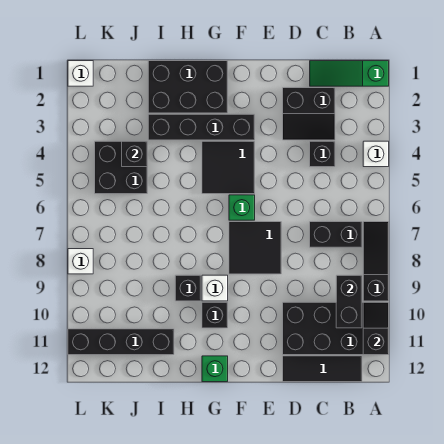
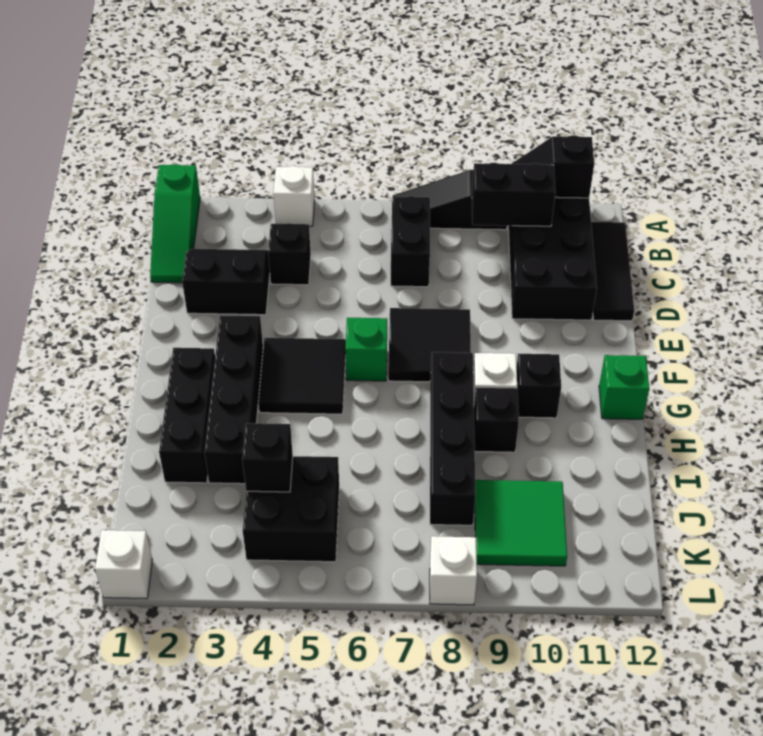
black slope C2:D3 level 1 top 2 -> black slope C2:D3 level 1 top D
black brick G1:I2 level 1 -> black brick G2:I2 level 1
black brick I11:L11 level 1 -> black brick G8:J8 level 1
none -> green tile J9:K10 level 1

